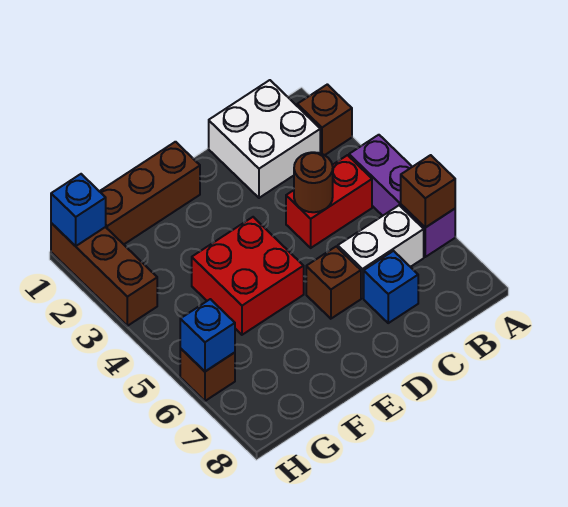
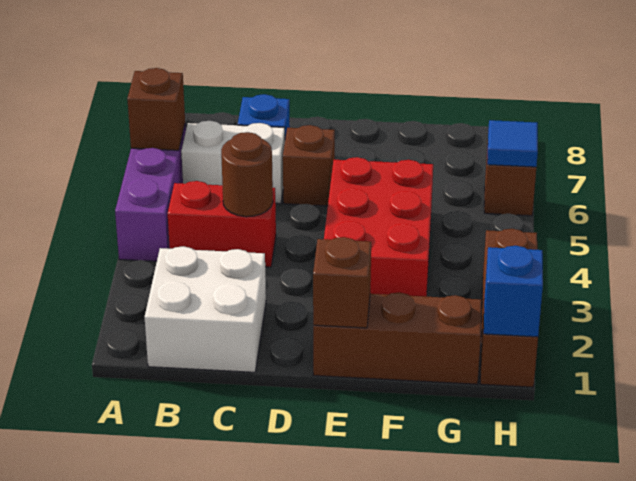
brown brick A2 level 1 -> brown brick E1 level 2
red brick E4:F5 level 1 -> red brick E3:F5 level 1
blue brick H6 level 2 -> blue tile H6 level 2

